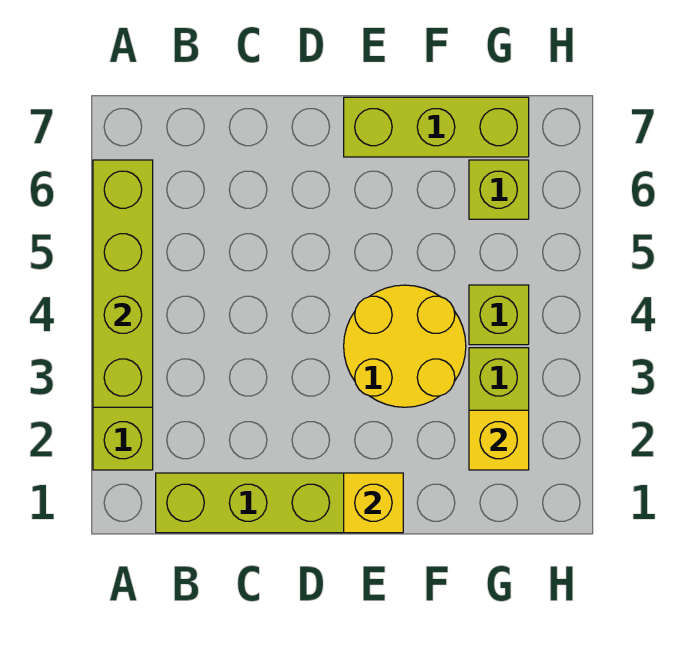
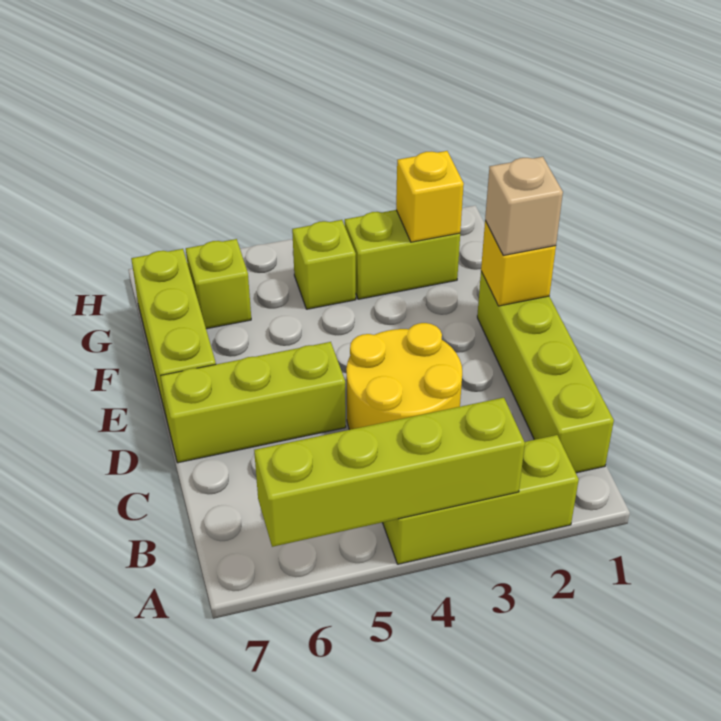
none -> lime brick D5:D7 level 1
none -> tan brick E1 level 3
yellow round brick E3:F4 level 1 -> yellow round brick C3:D4 level 1

